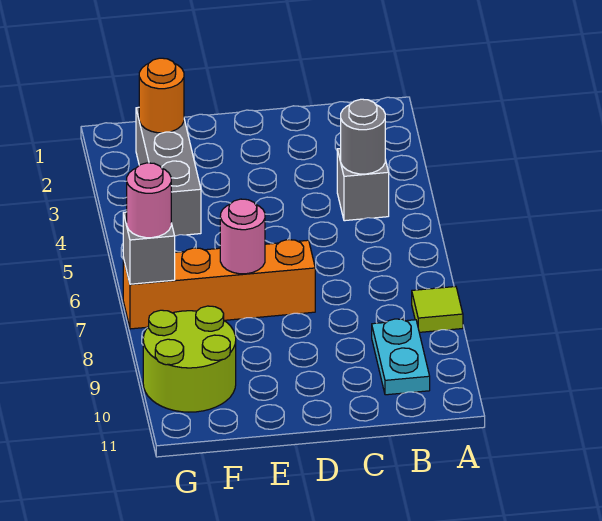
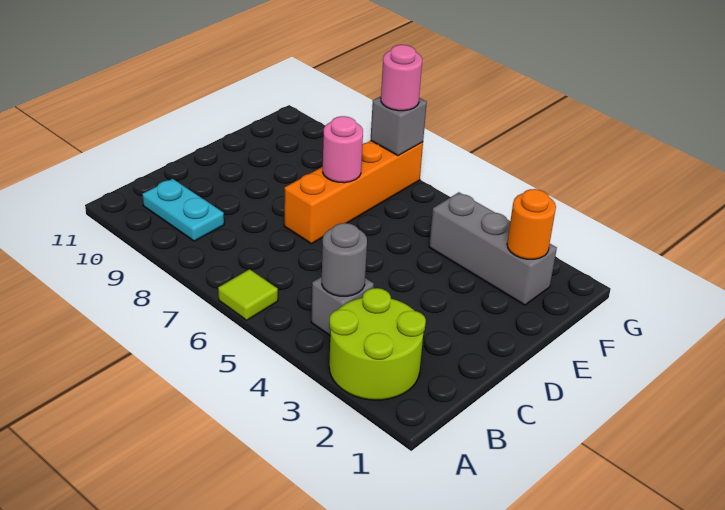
lime tile A8 level 1 -> lime tile A6 level 1
lime round brick F9:G10 level 1 -> lime round brick A2:B3 level 1

